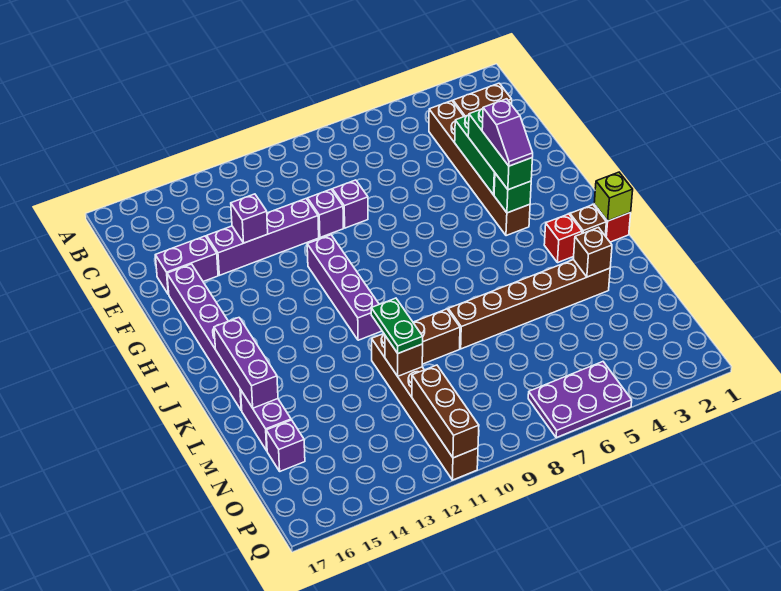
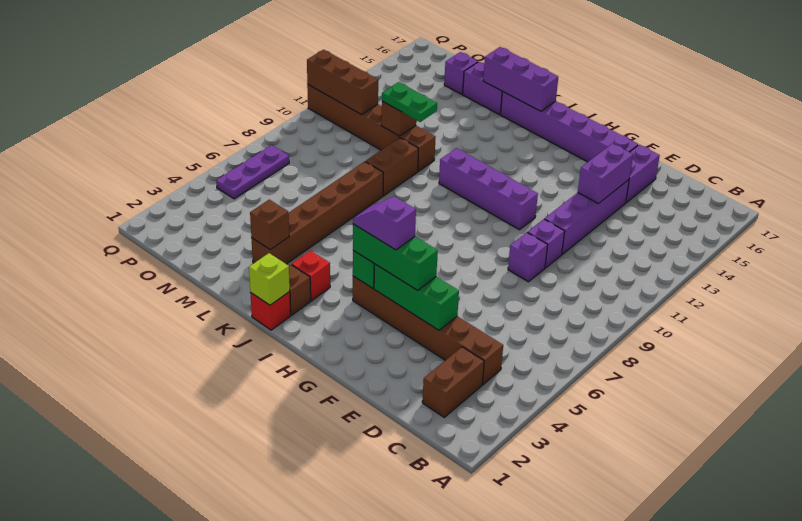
purple brick E13 level 2 -> purple brick E13:E14 level 2
purple plate P5:Q7 level 1 -> purple plate P5:P7 level 1

